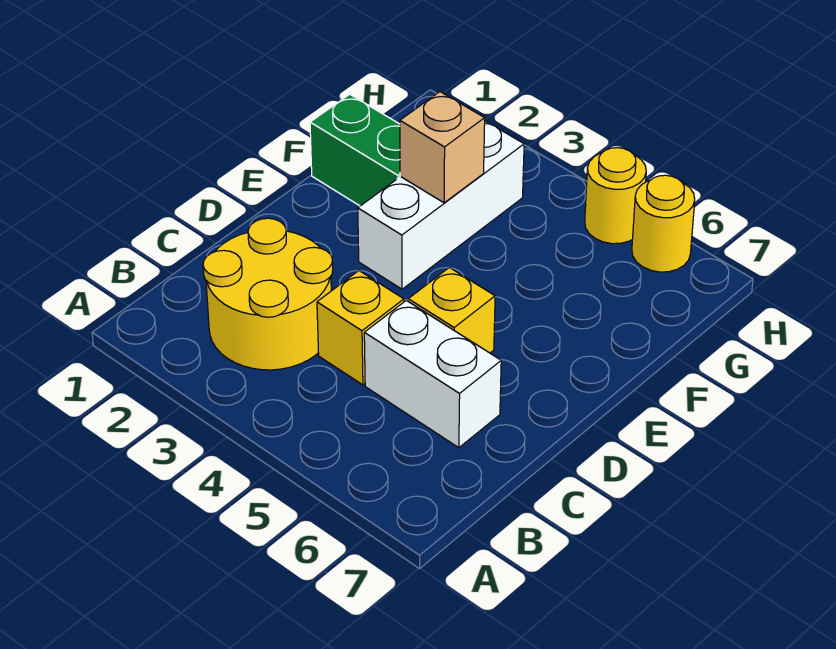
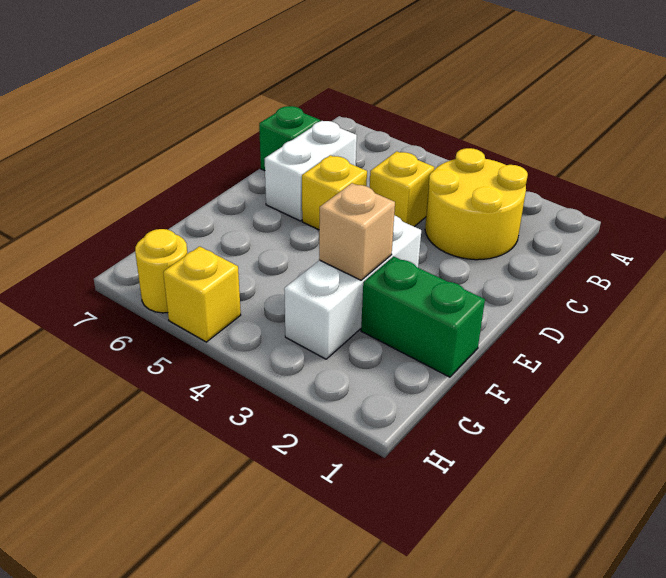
white brick C5:C6 level 1 -> white brick C6:D6 level 1
none -> green brick C7 level 1
yellow round brick H5 level 1 -> yellow brick H5 level 1

